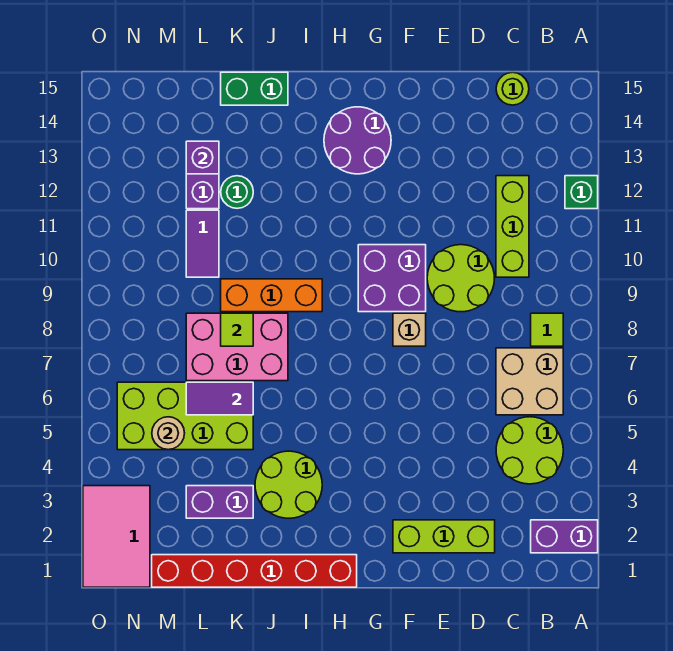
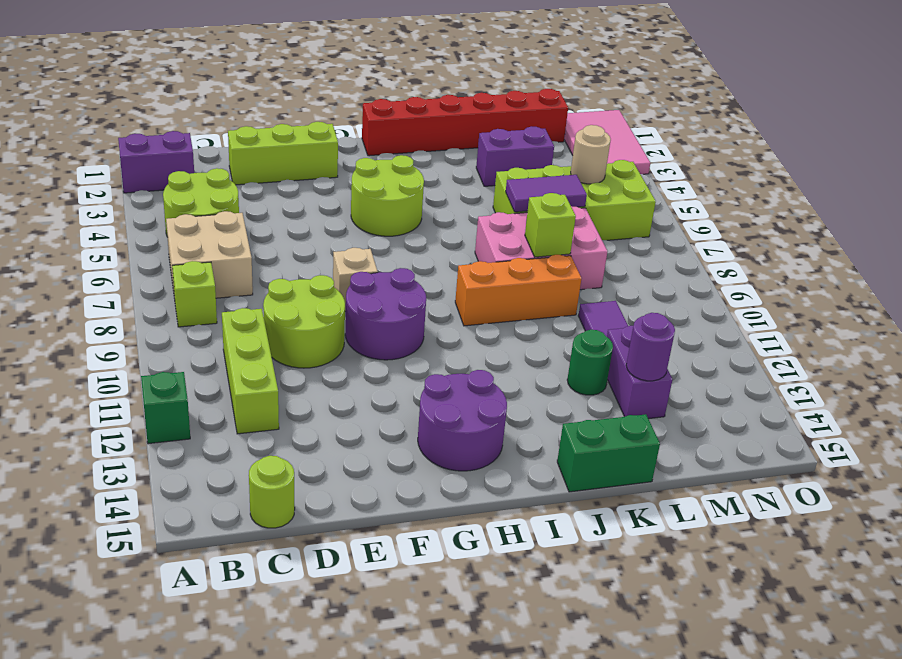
lime tile B8 level 1 -> lime brick B8 level 1
purple brick F9:G10 level 1 -> purple round brick F9:G10 level 1
lime round brick I3:J4 level 1 -> lime round brick G4:H5 level 1
lime tile K8 level 2 -> lime brick K8 level 2
purple brick L13 level 2 -> purple round brick L13 level 2

